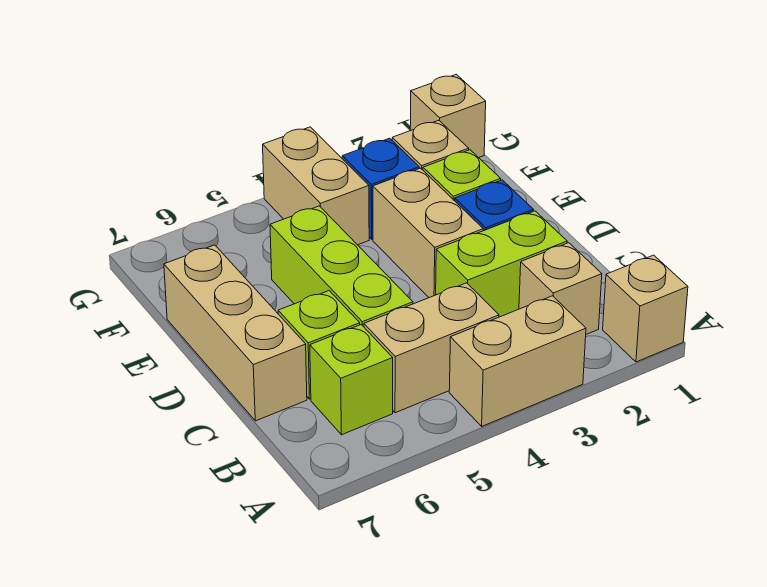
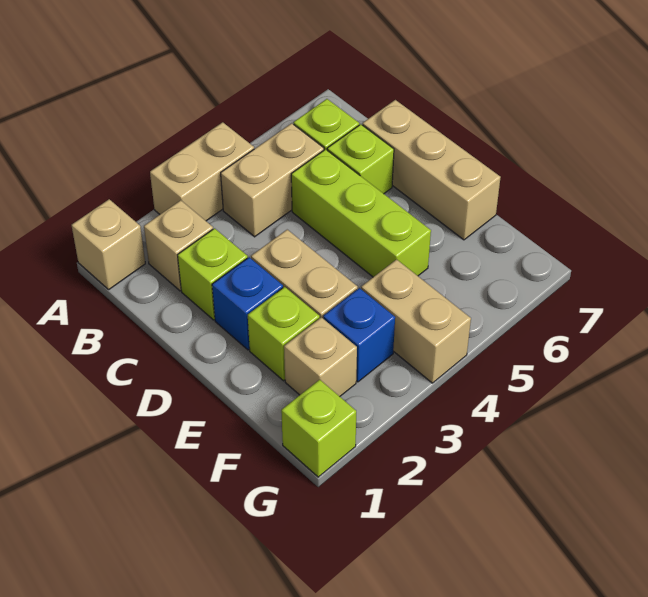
lime brick C2:C3 level 1 -> lime brick C2 level 1
tan brick G1 level 1 -> lime brick G1 level 1

